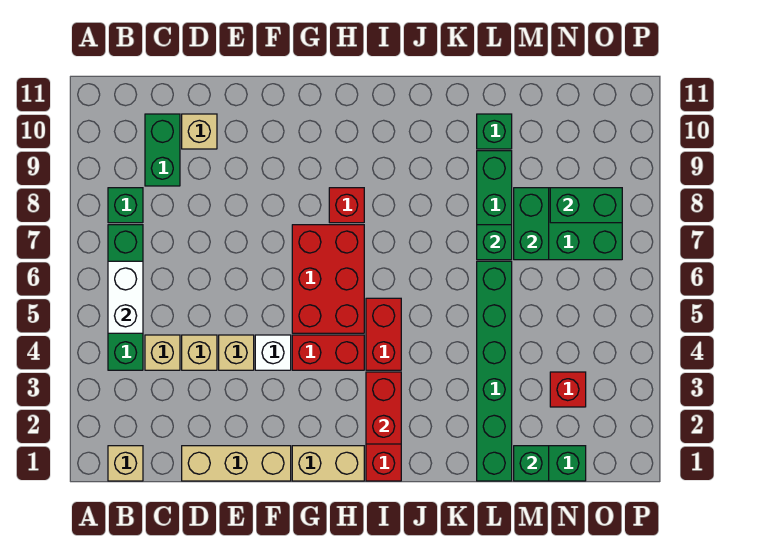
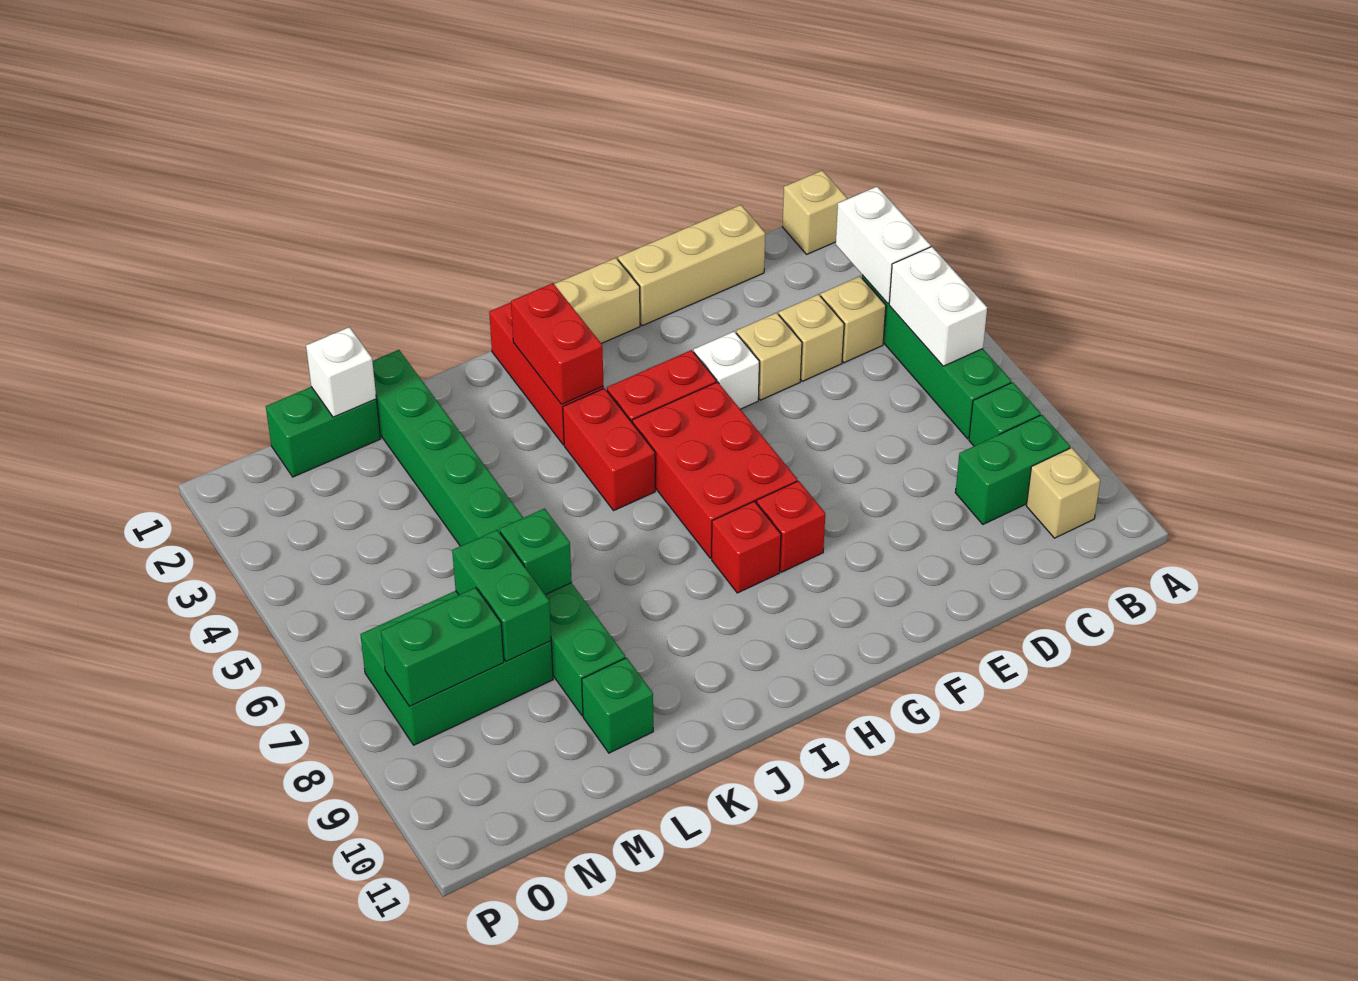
none -> white brick B3:B4 level 2
green brick C9:C10 level 1 -> green brick B9:C9 level 1
tan brick D10 level 1 -> tan brick B10 level 1
green brick M1 level 2 -> white brick M1 level 2
red brick N3 level 1 -> red brick G8 level 1

